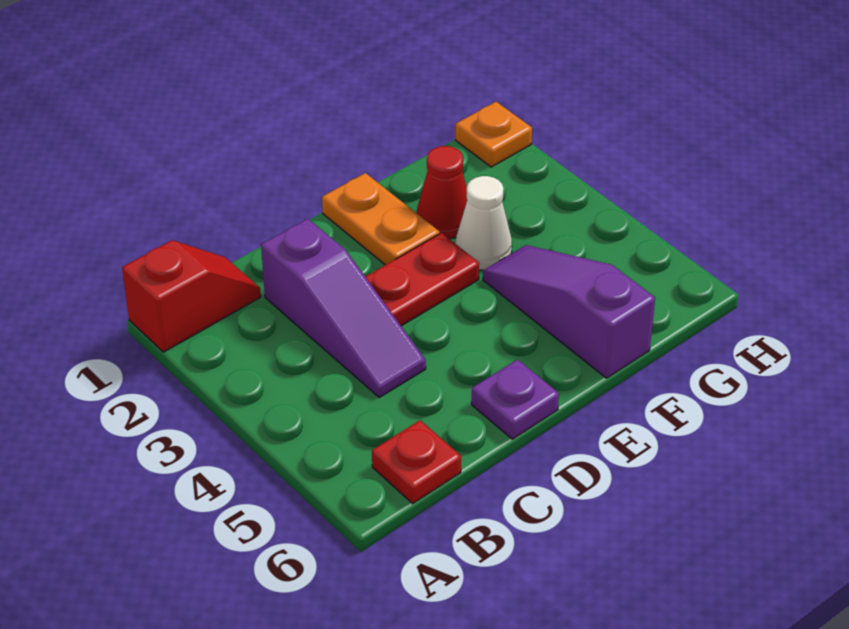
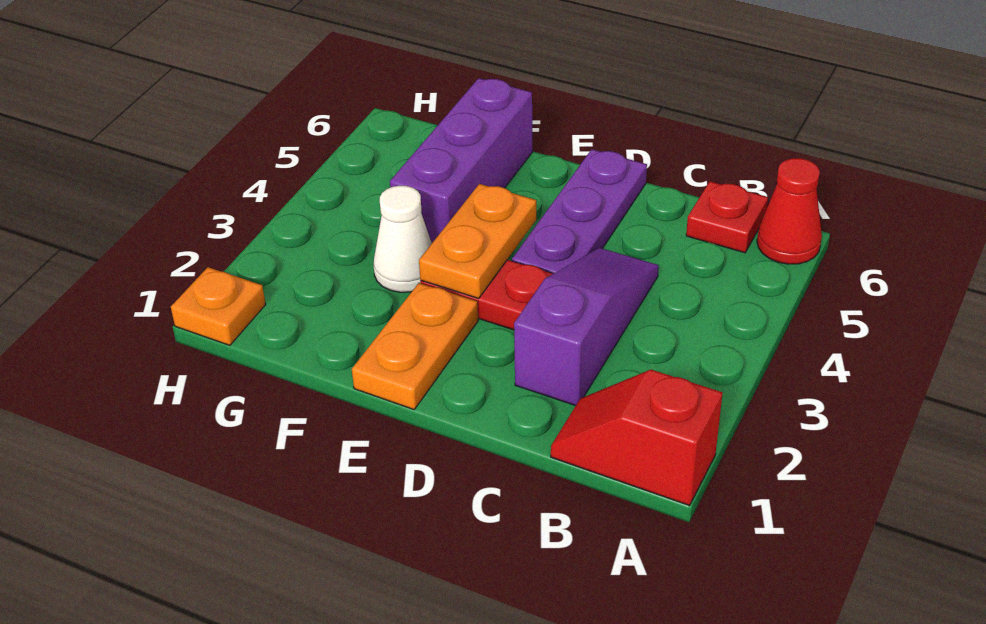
purple plate D6 level 1 -> purple plate D4:D6 level 1
none -> orange plate E3:E4 level 2
red cone F2 level 1 -> red cone A6 level 1
purple slope F4:F6 level 1 top 6 -> purple brick F4:F6 level 1

